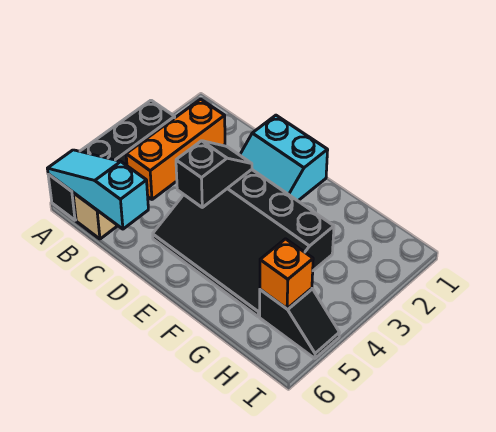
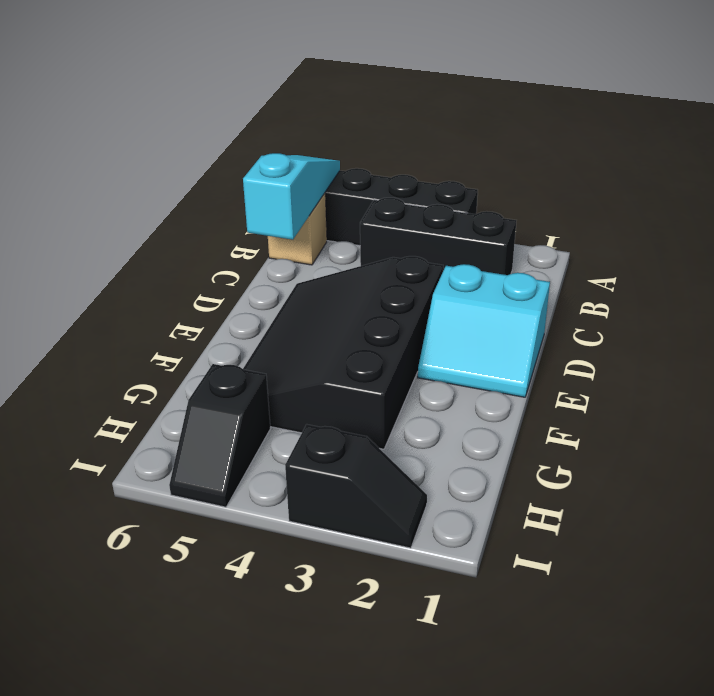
orange brick B2:B4 level 1 -> black brick B2:B4 level 1
cyan slope D1:E2 level 1 top 1 -> cyan slope D1:E2 level 1 top D
black slope D3:D4 level 2 top 4 -> black slope I2:I3 level 1 top 3
orange brick H5 level 2 -> none

